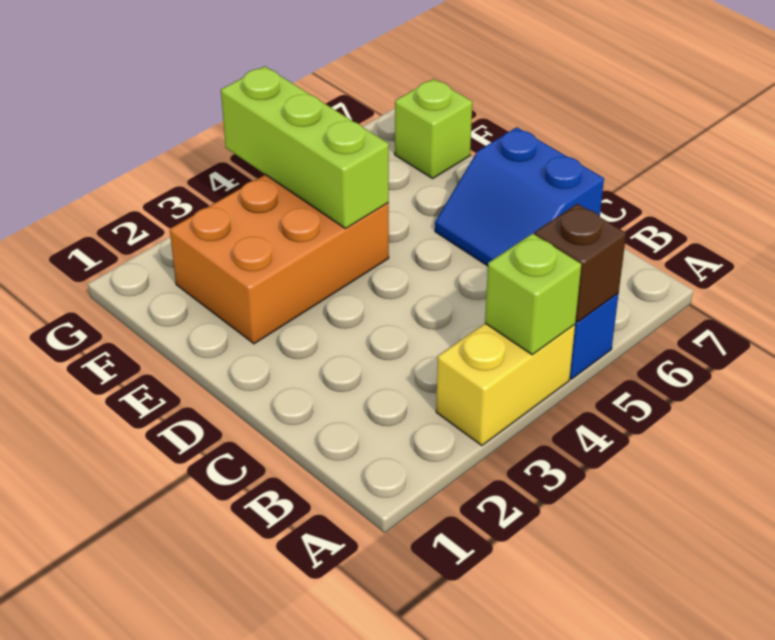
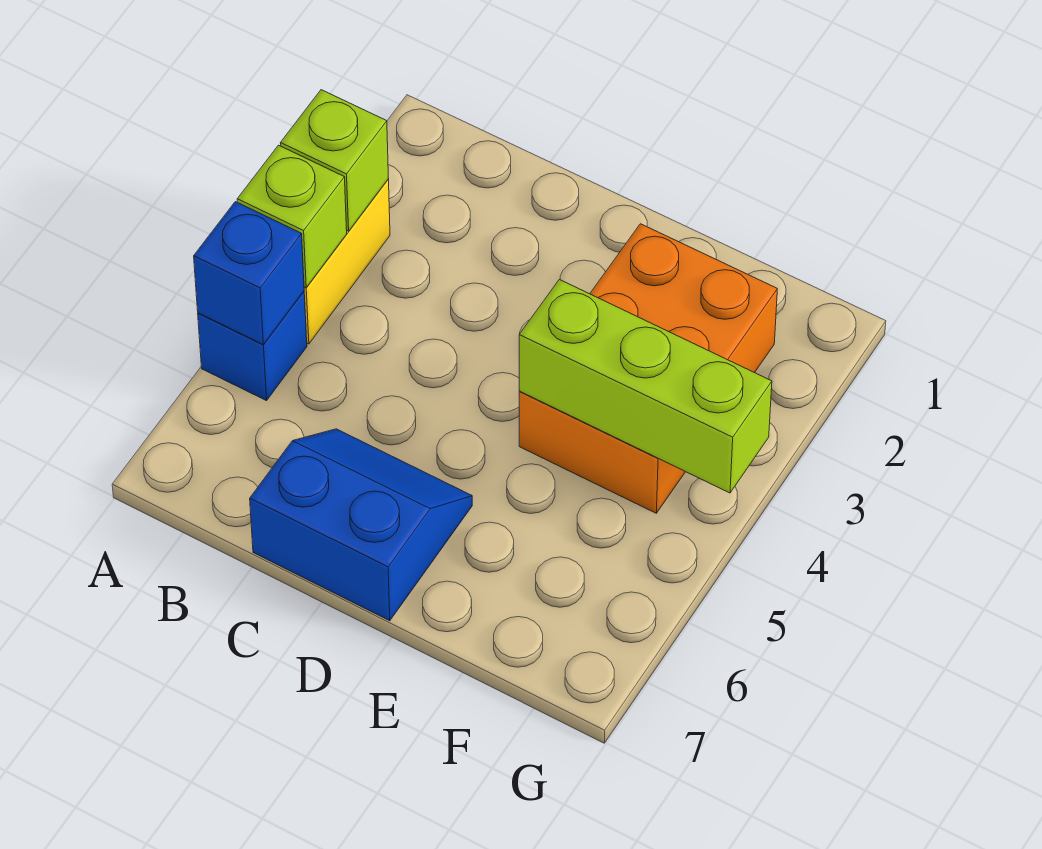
brown brick A5 level 2 -> blue brick A5 level 2
lime brick F7 level 1 -> lime brick A3 level 2

